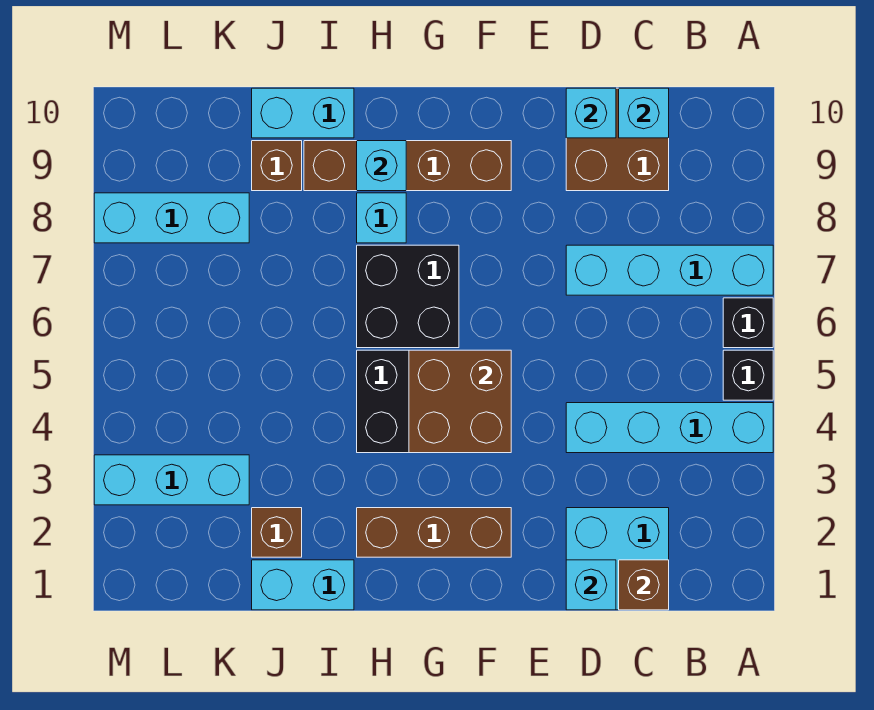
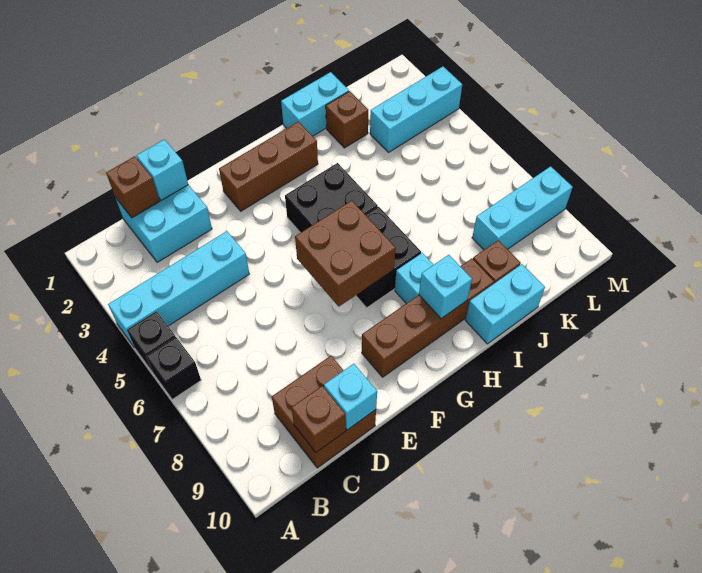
cyan brick A7:D7 level 1 -> none
cyan brick C10 level 2 -> brown brick C10 level 2
brown brick F4:G5 level 2 -> brown brick F6:G7 level 2

